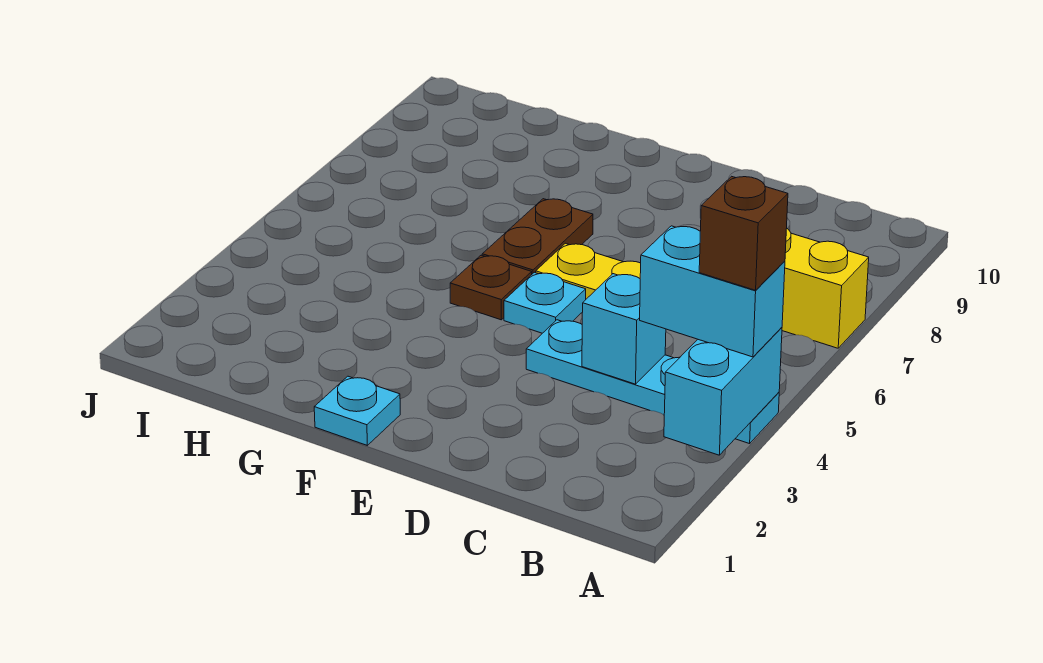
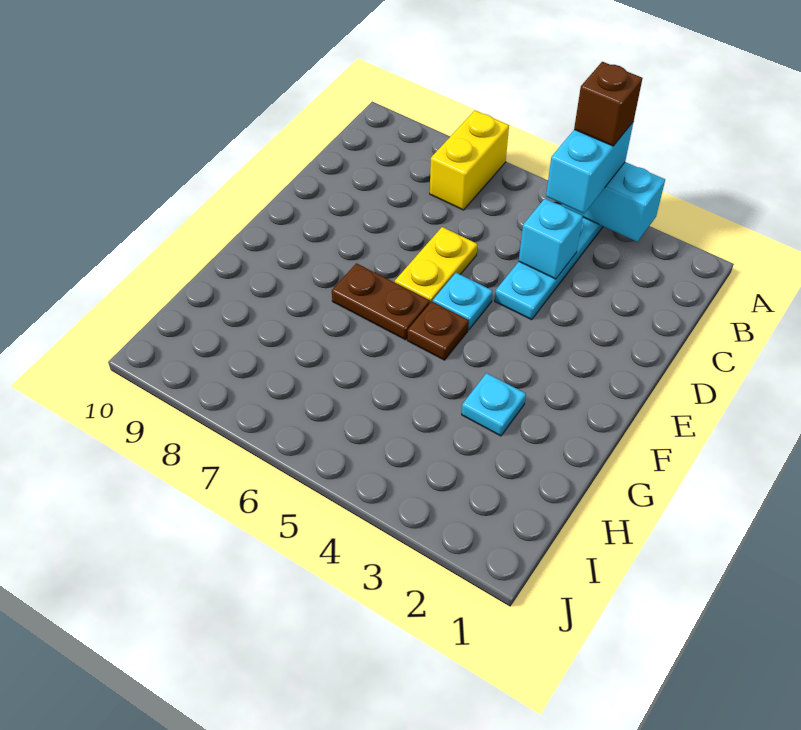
cyan plate F1 level 1 -> cyan plate G3 level 1

